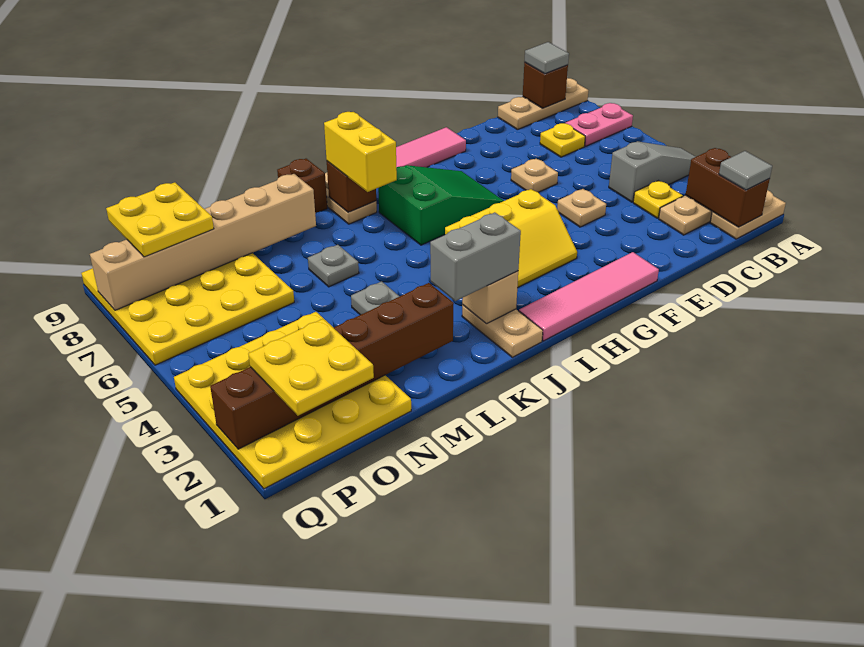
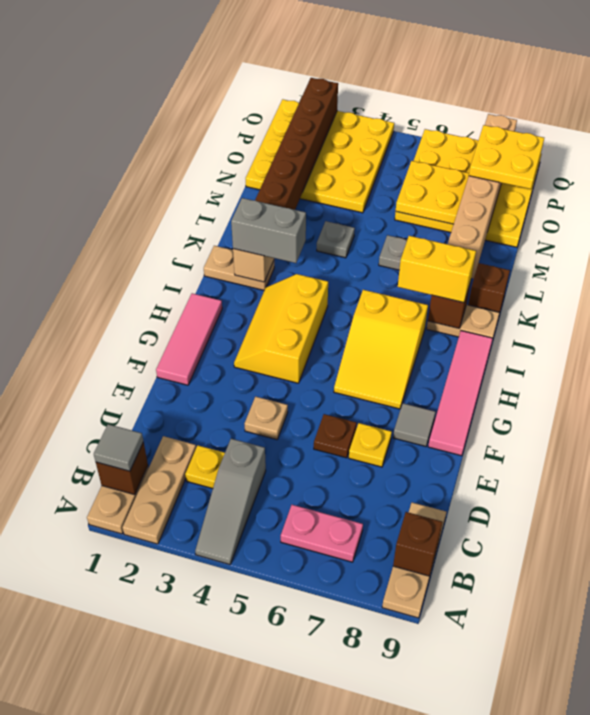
pink plate A7:B7 level 1 -> pink plate B6:B7 level 1
brown brick B1:B2 level 2 -> brown brick B1 level 2
grey tile B9 level 3 -> grey tile F8 level 1
yellow plate C7 level 1 -> yellow plate E7 level 1
tan plate E6 level 1 -> brown plate E6 level 1
pink tile F1:I1 level 1 -> pink tile F1:H1 level 1
green slope G6:I7 level 1 top I -> yellow slope G6:I7 level 1 top I
grey brick J2:K2 level 3 -> grey brick J2:J3 level 3
yellow plate O1:P2 level 3 -> yellow plate N6:O7 level 2

